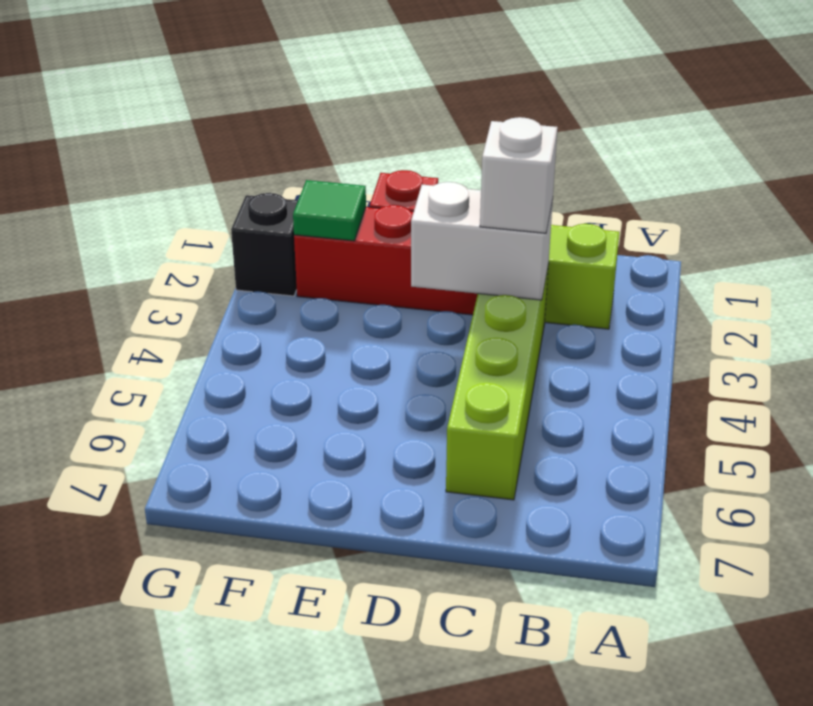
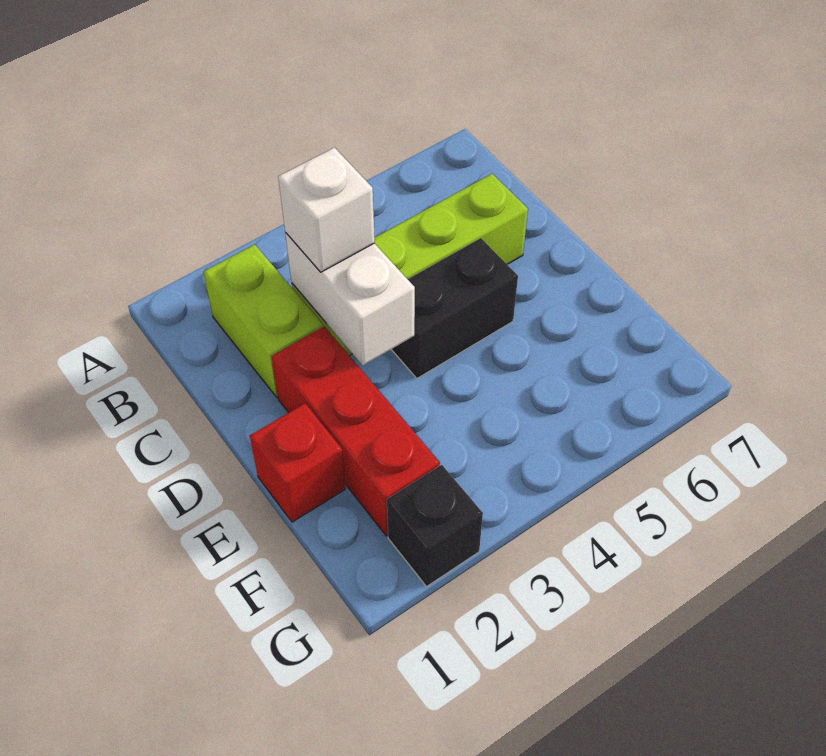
none -> black brick D4:D5 level 1
green tile F2 level 2 -> none

